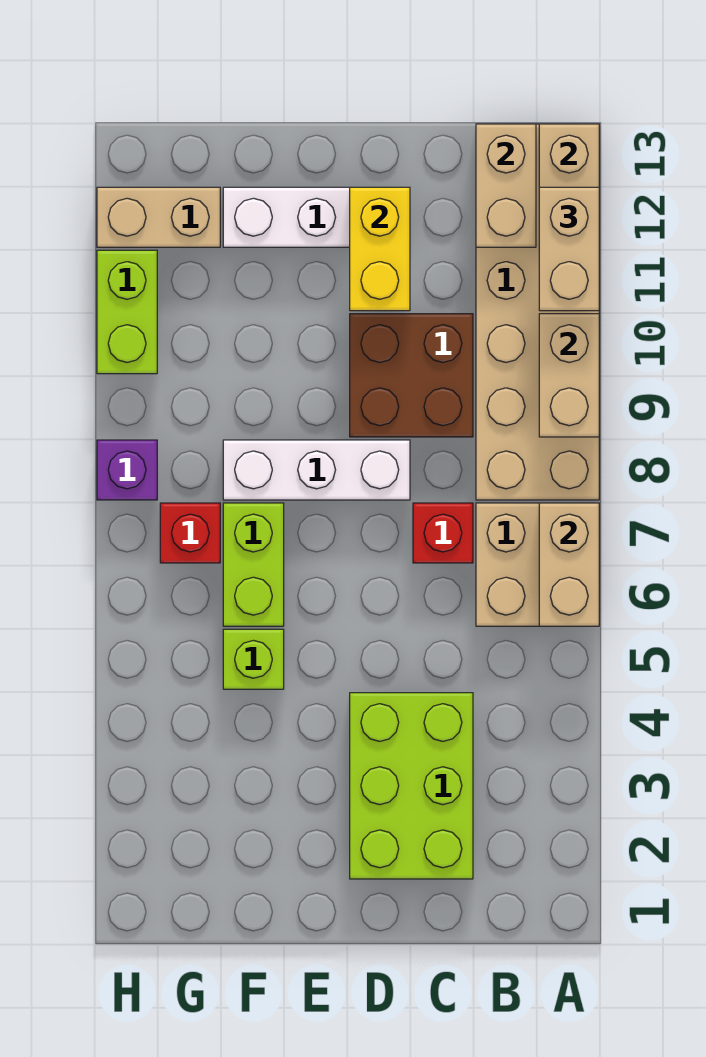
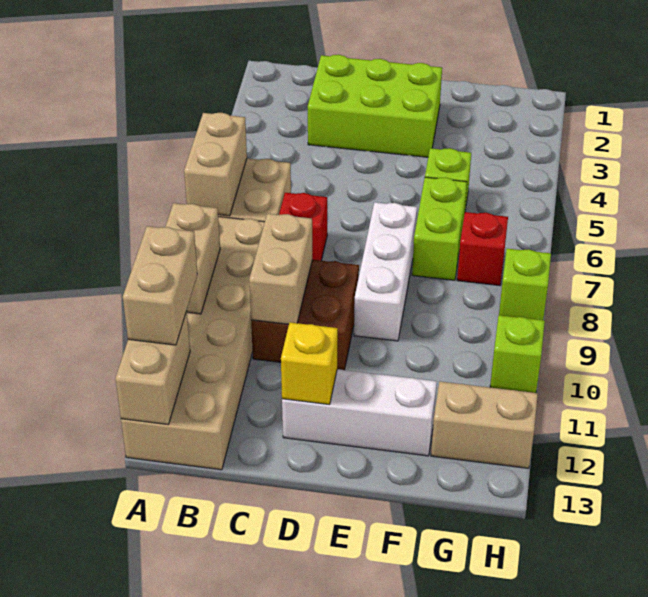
tan brick B12:B13 level 2 -> tan brick C9:C10 level 2
lime brick C2:D4 level 1 -> lime brick C2:E3 level 1
white brick D8:F8 level 1 -> white brick E7:E9 level 1
yellow brick D11:D12 level 2 -> yellow brick D12 level 2
purple brick H8 level 1 -> lime brick H8 level 1
lime brick H10:H11 level 1 -> lime brick H10 level 1

